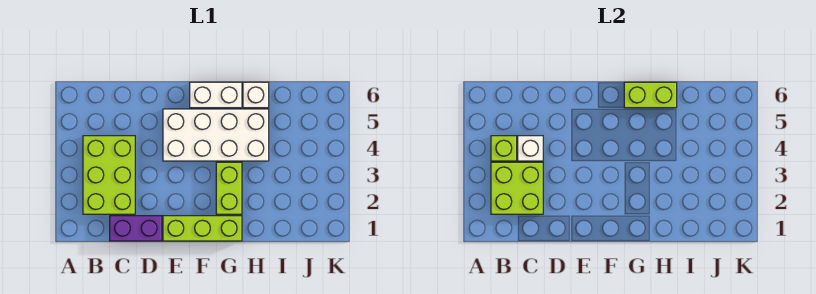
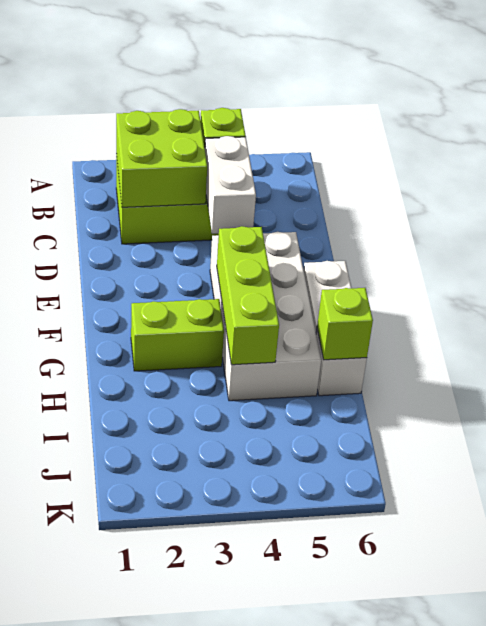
purple brick C1:D1 level 1 -> none
white brick C4 level 2 -> white brick C4:D4 level 2
lime brick E1:G1 level 1 -> lime brick F4:H4 level 2
lime brick G6:H6 level 2 -> lime brick H6 level 2

